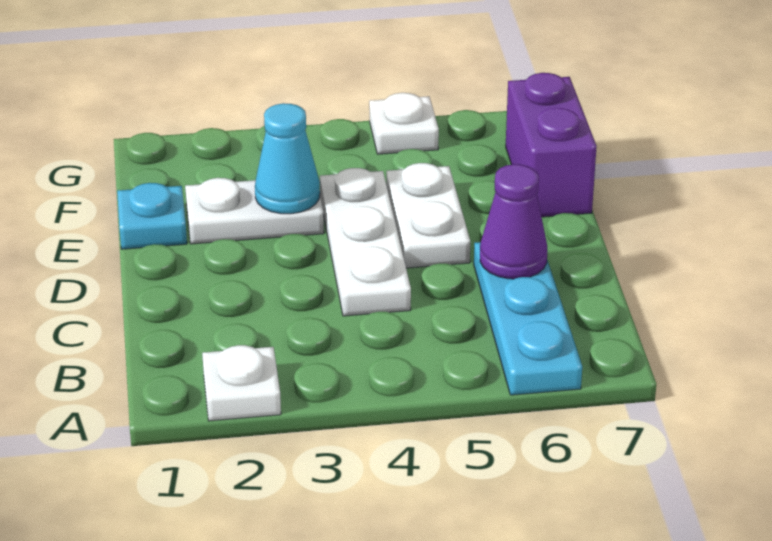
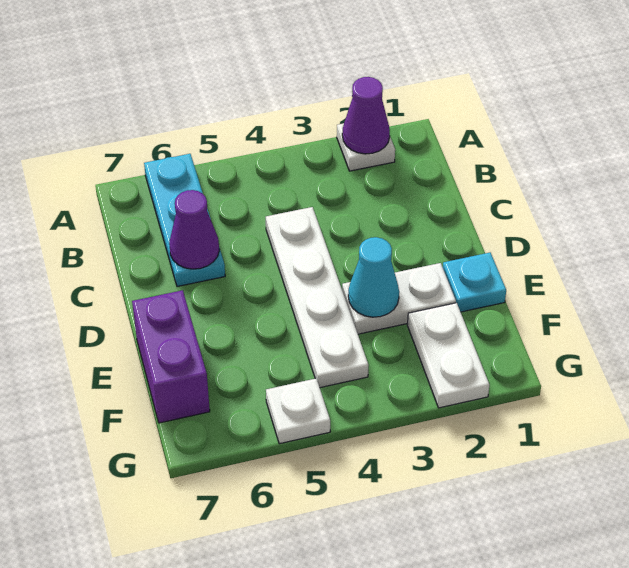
none -> purple cone A2 level 2
white plate C4:E4 level 1 -> white plate C4:F4 level 1
white plate D5:E5 level 1 -> white plate F2:G2 level 1

